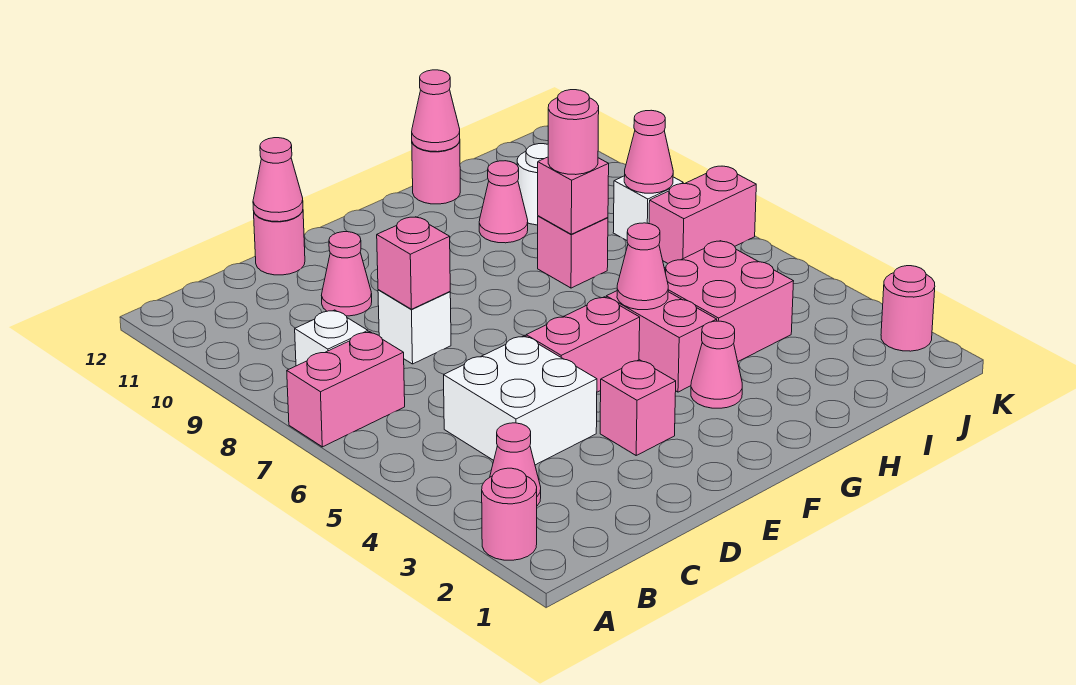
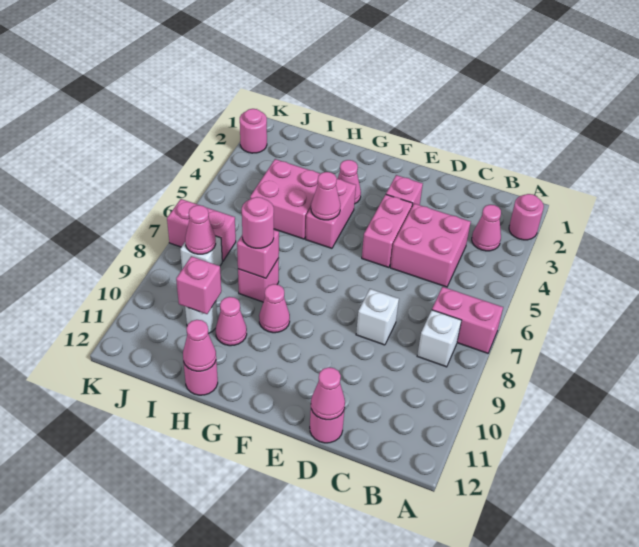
white brick C4:D5 level 1 -> pink brick C4:D5 level 1
pink brick D8 level 2 -> pink brick I10 level 2
pink cone D10 level 1 -> pink cone G9 level 1
pink brick E5:F5 level 1 -> pink brick E4:E5 level 1

